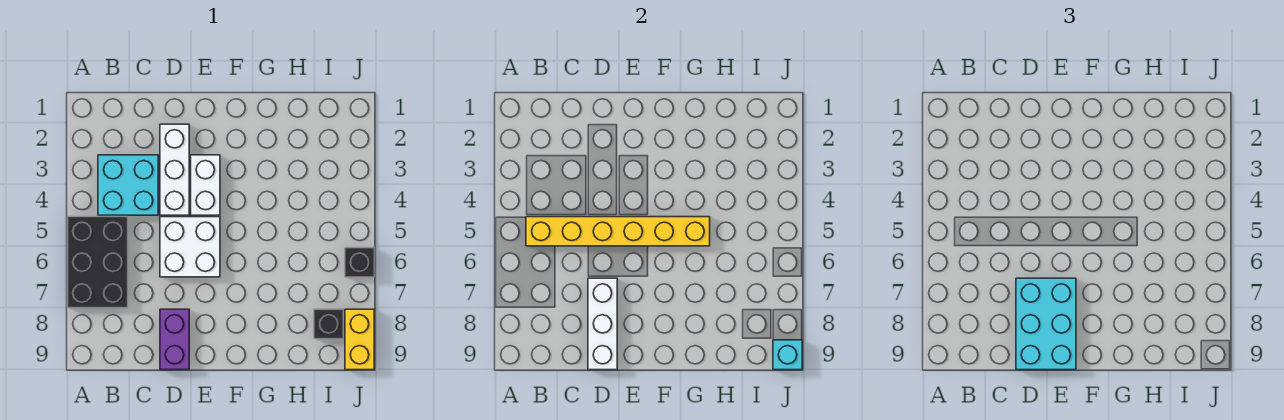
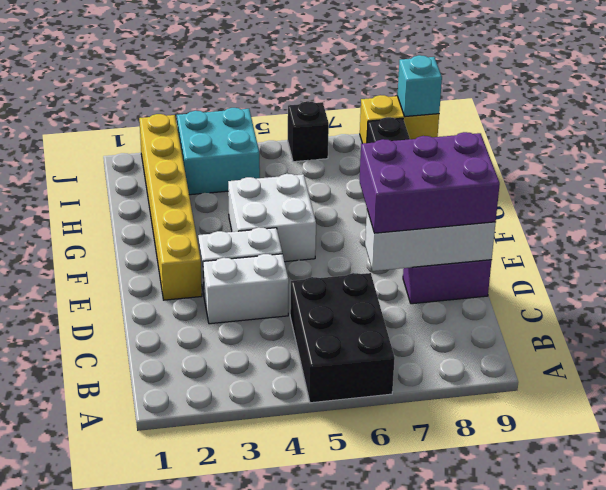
black brick A5:B7 level 1 -> black brick A5:C6 level 1
cyan brick B3:C4 level 1 -> cyan brick I3:J4 level 1
yellow brick B5:G5 level 2 -> yellow brick E2:J2 level 1
white brick D2:D4 level 1 -> white brick D3:D4 level 1
white brick D5:E6 level 1 -> white brick F4:G5 level 1
cyan brick D7:E9 level 3 -> purple brick D7:E9 level 3

